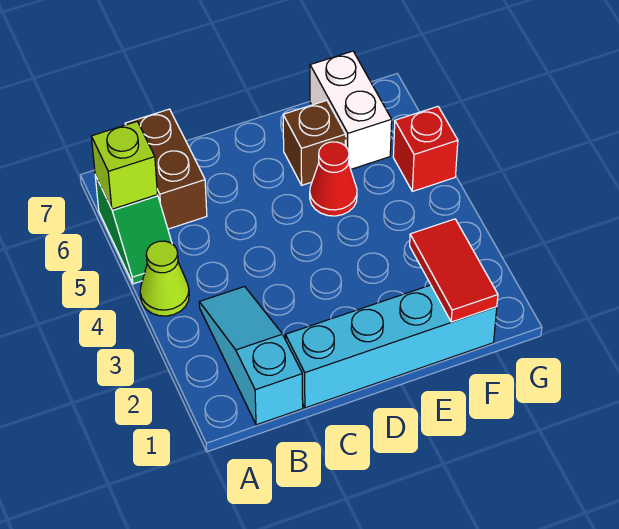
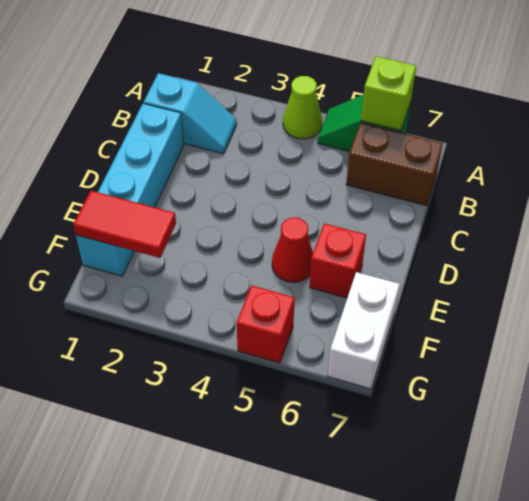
cyan slope B1:B3 level 1 top 1 -> cyan slope B1:B2 level 1 top 1
brown brick E6 level 1 -> red brick E6 level 1
white brick F6:F7 level 1 -> white brick F7:G7 level 1

